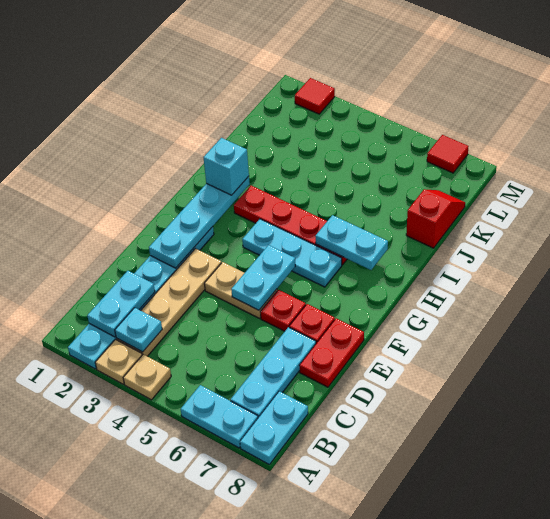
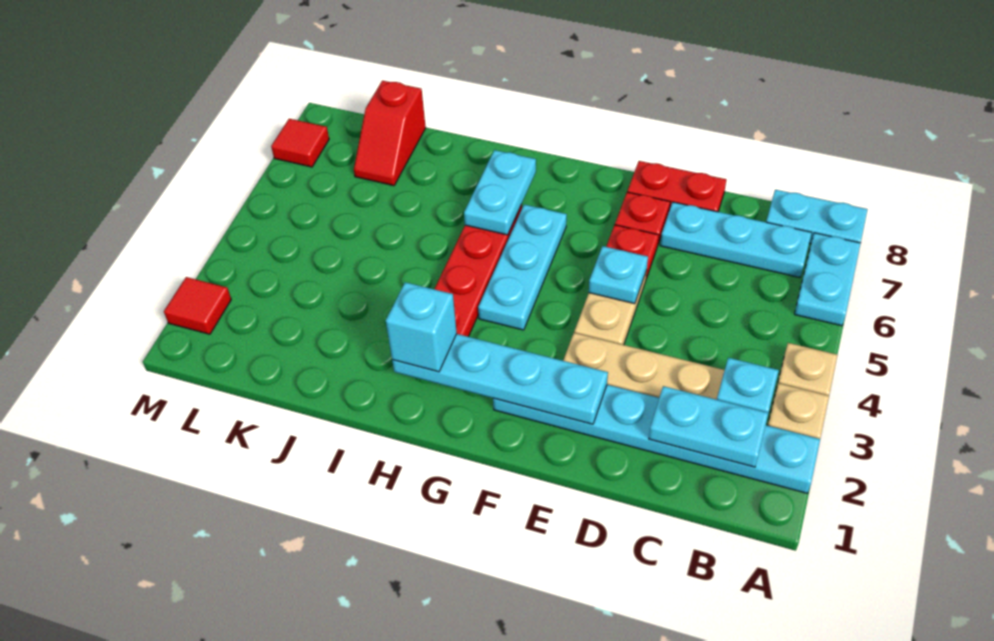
cyan plate E5:F5 level 2 -> cyan plate E5 level 2
red slope J8:K8 level 1 top J -> red slope K7:K8 level 1 top 8

